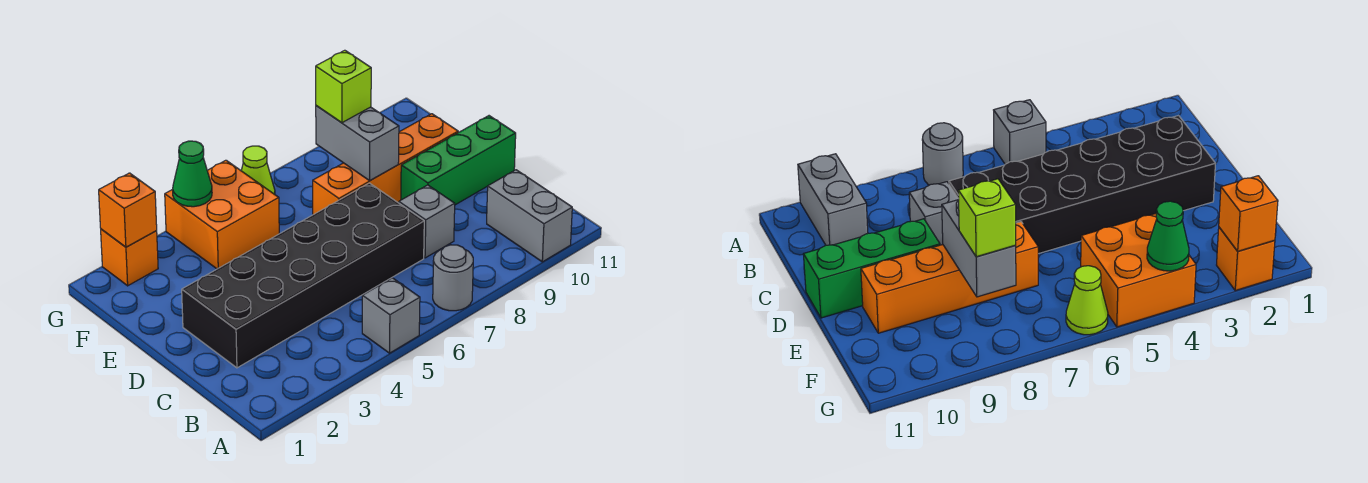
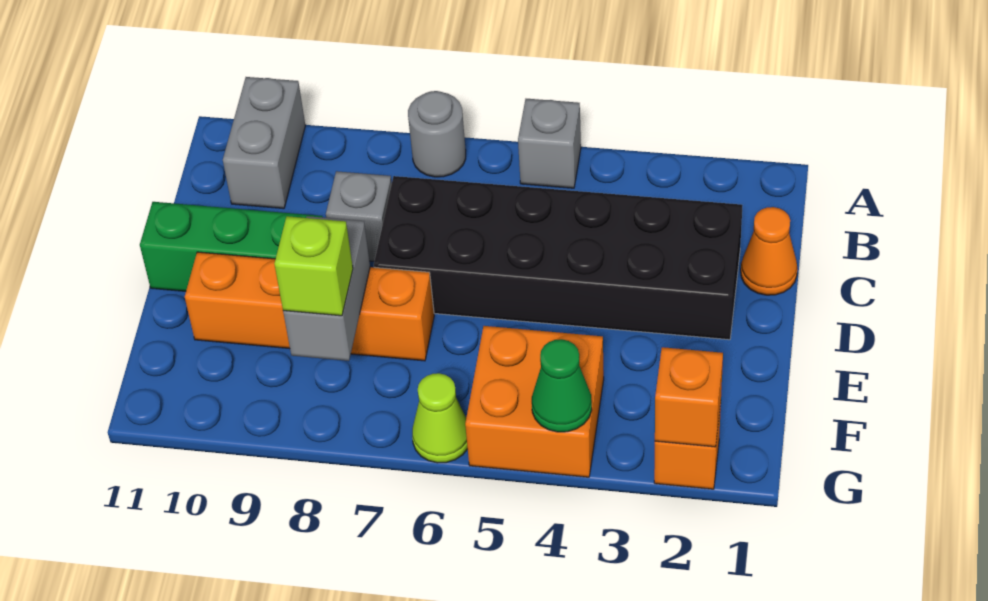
none -> orange cone C1 level 1

